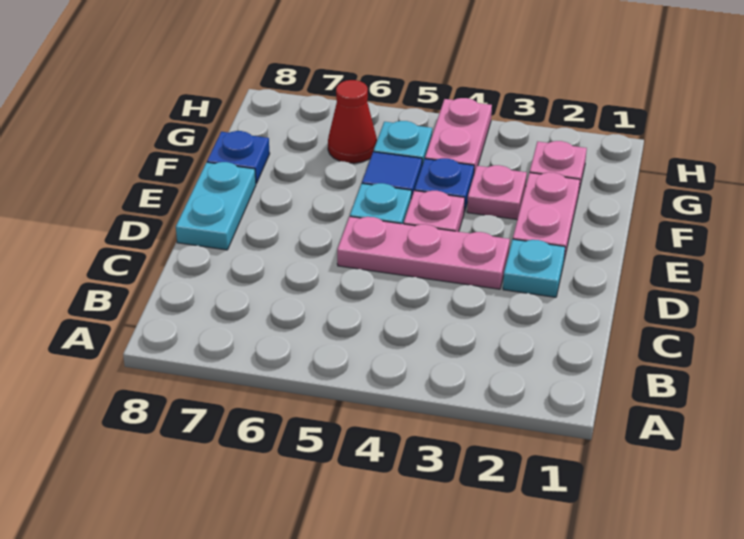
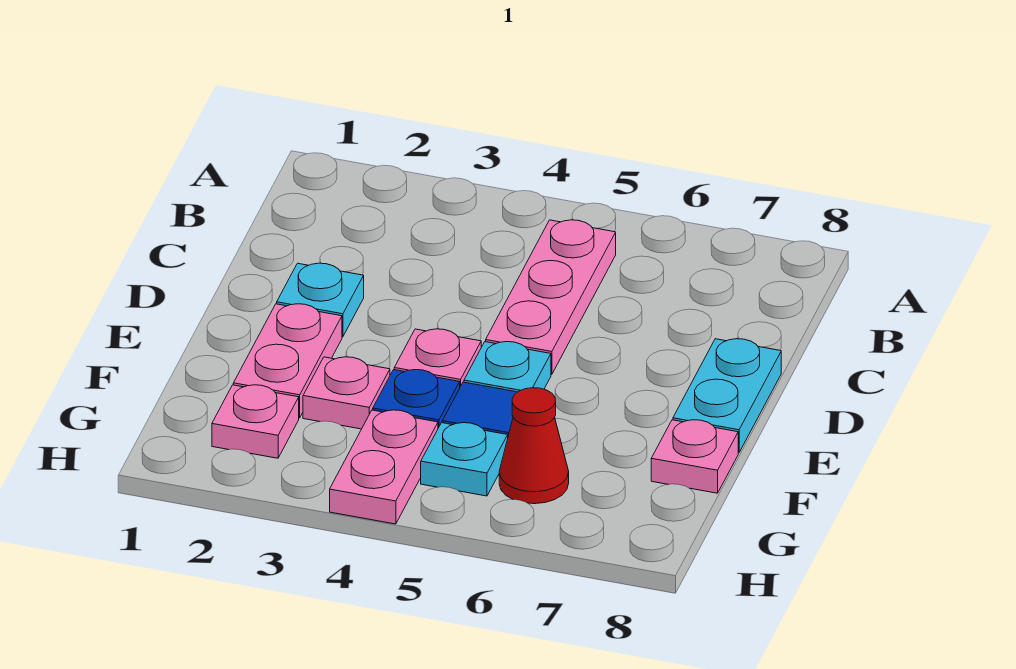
pink plate D3:D5 level 1 -> pink plate B5:D5 level 1
blue plate F8 level 1 -> pink plate F8 level 1

